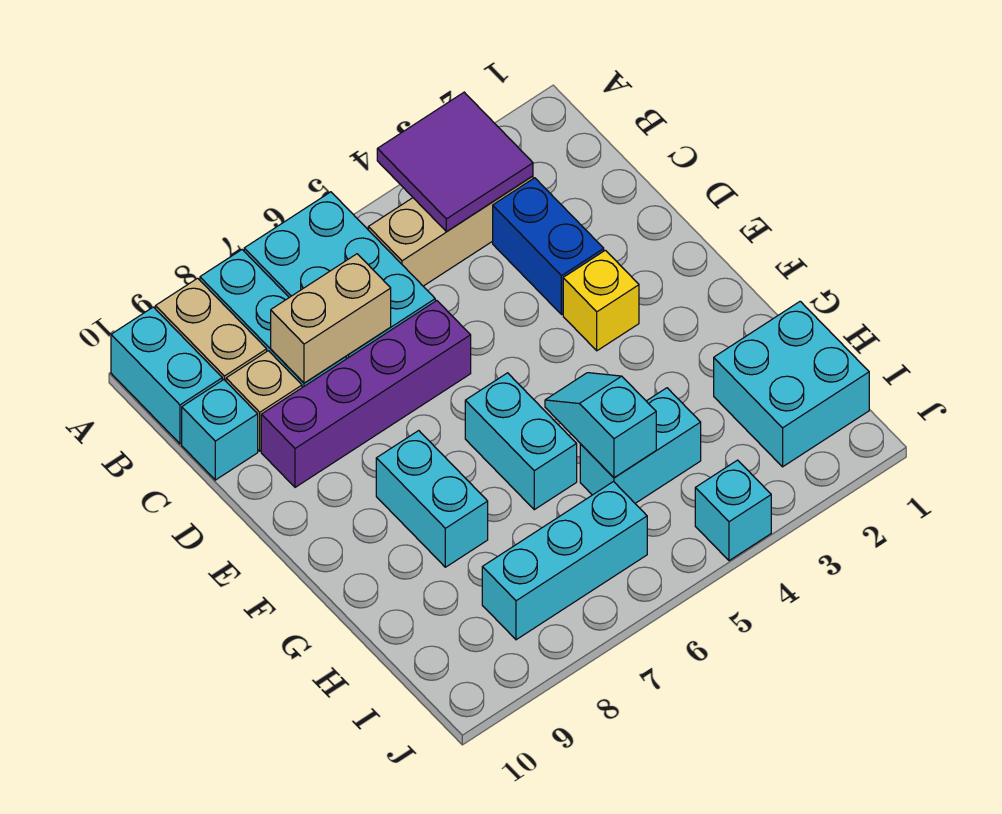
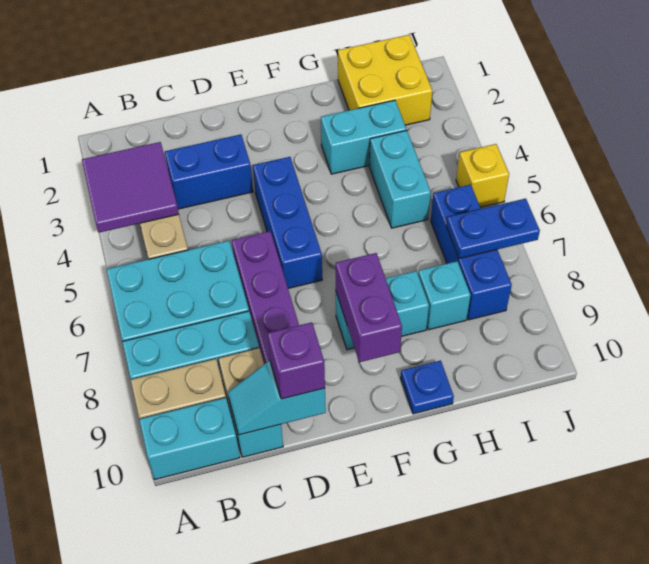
tan brick C7:C8 level 2 -> none
none -> purple brick D10 level 3
yellow brick E3 level 1 -> yellow brick J5 level 1
none -> blue brick E4:E6 level 1
cyan brick F6:G6 level 1 -> cyan brick G3:H3 level 1
none -> purple brick F8:F9 level 2
cyan slope G5:H5 level 2 top H -> cyan slope C10:D10 level 2 top D
none -> blue plate G10 level 1
cyan brick H1:I2 level 1 -> yellow brick H1:I2 level 1
cyan brick I6:I8 level 1 -> blue brick I6:I8 level 1
none -> blue plate I7:J7 level 2
cyan brick J4 level 1 -> cyan brick H8 level 1

